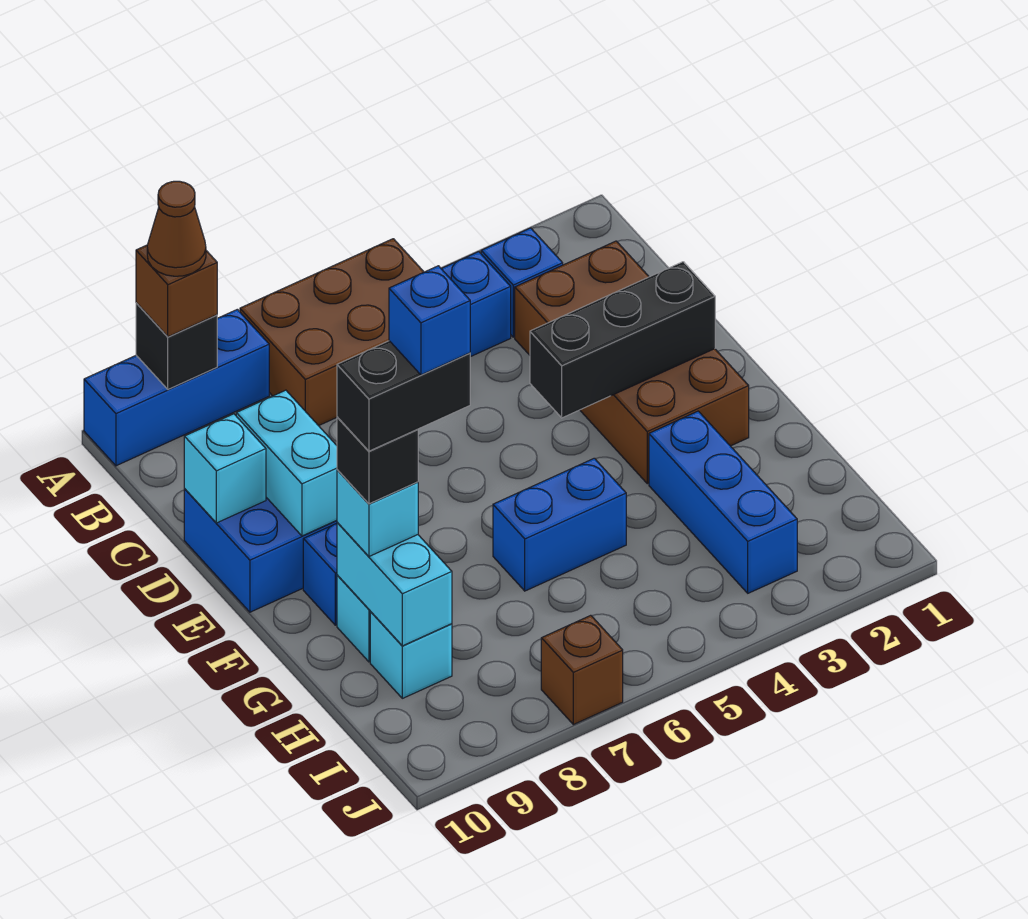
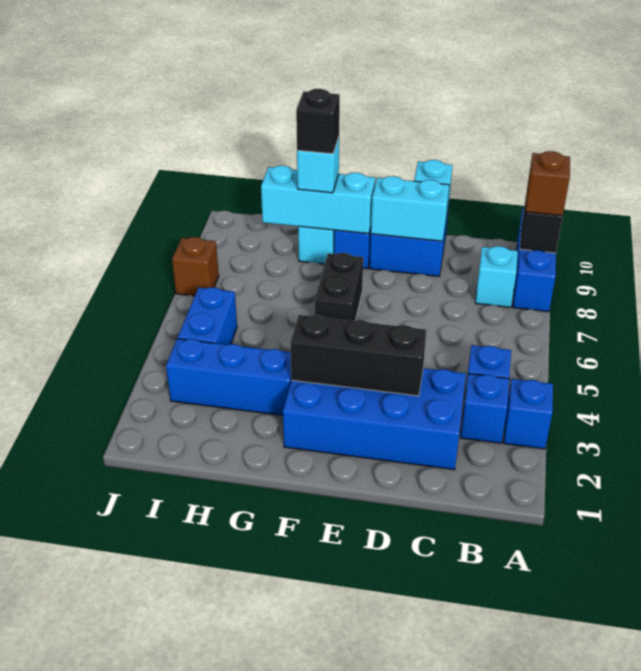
brown brick A5:B7 level 1 -> none
brown cone A9 level 4 -> none
brown brick C2:F3 level 1 -> blue brick C2:F3 level 1
black brick E2:E4 level 2 -> black brick D3:F3 level 2
blue brick G5:G6 level 1 -> blue brick I4:I5 level 1
black brick G8:G9 level 5 -> black brick F6:F7 level 1
blue brick G8 level 6 -> blue brick A3 level 1
cyan brick G9:H9 level 2 -> cyan brick F9:H9 level 2
cyan brick H9 level 1 -> cyan brick B8 level 1

